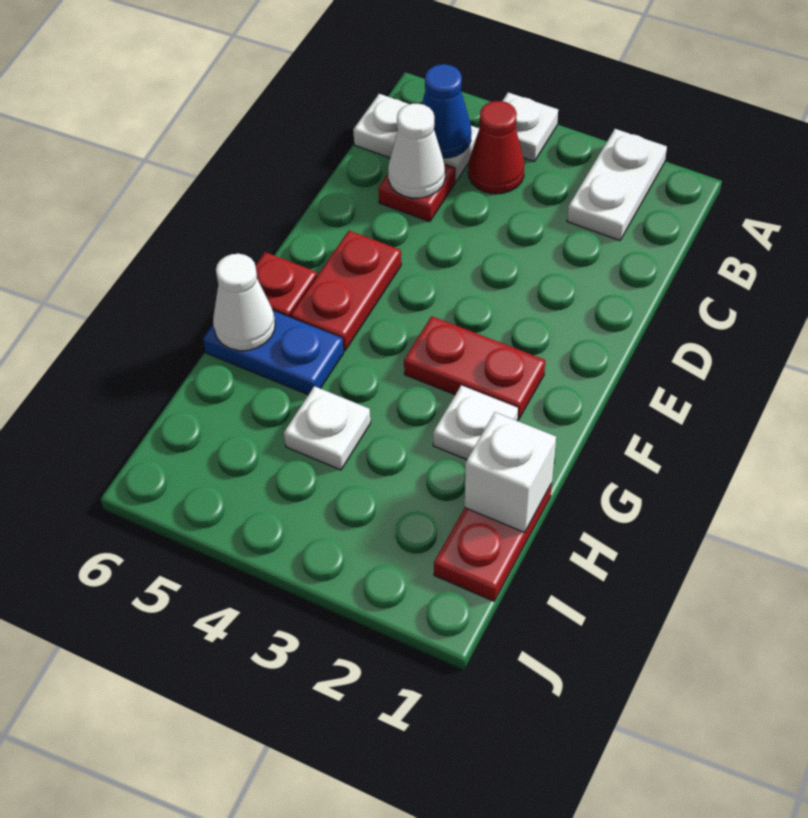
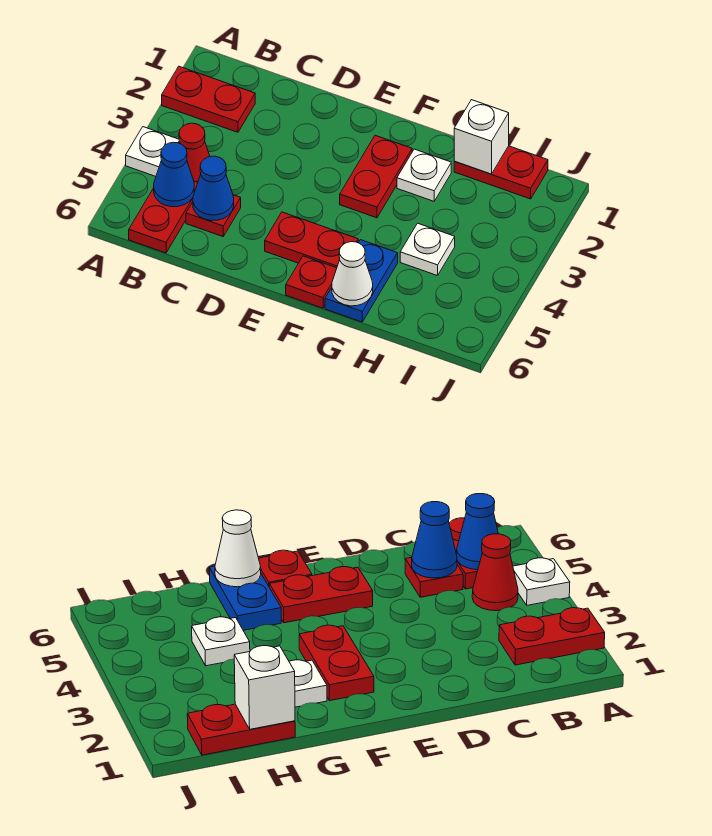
white plate A2:B2 level 1 -> red plate A2:B2 level 1
white plate B5:B6 level 1 -> red plate B5:B6 level 1
white cone C5 level 2 -> blue cone C5 level 2

